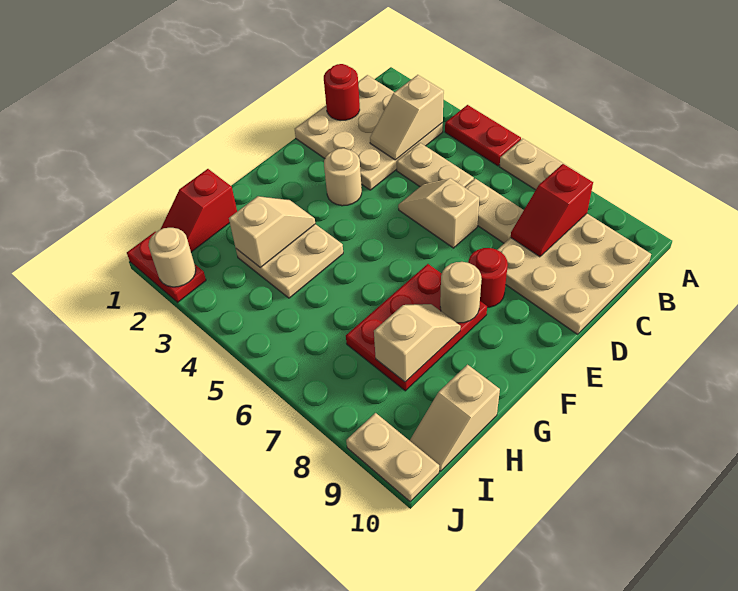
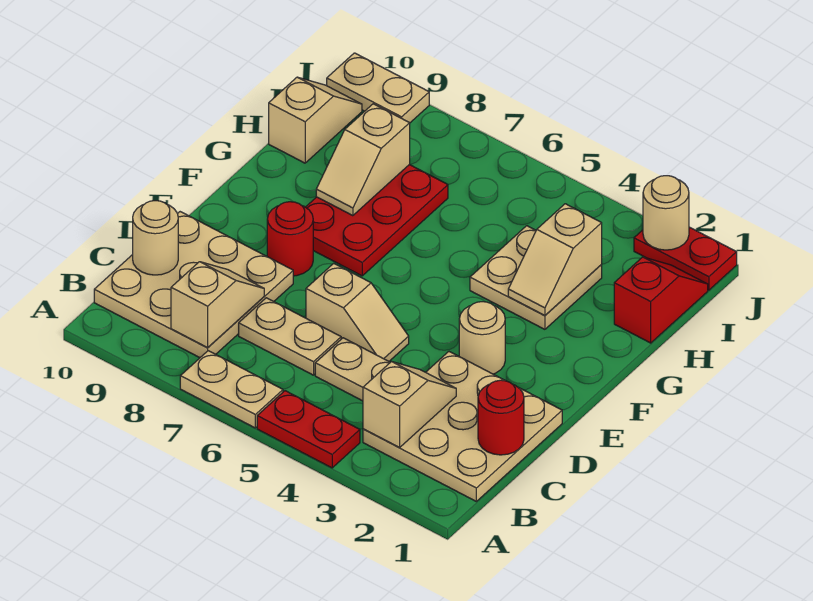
red slope B8:C8 level 2 top B -> tan slope B8:C8 level 2 top B
tan round brick F8 level 2 -> tan round brick C10 level 2

